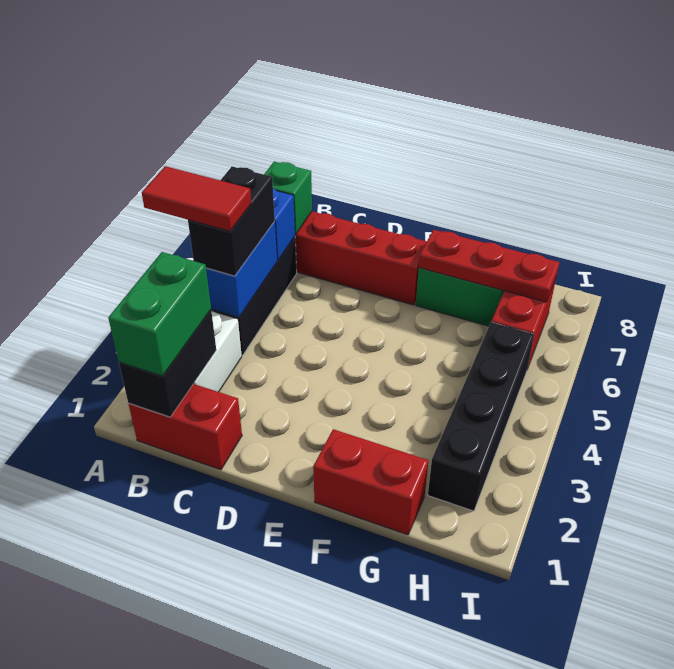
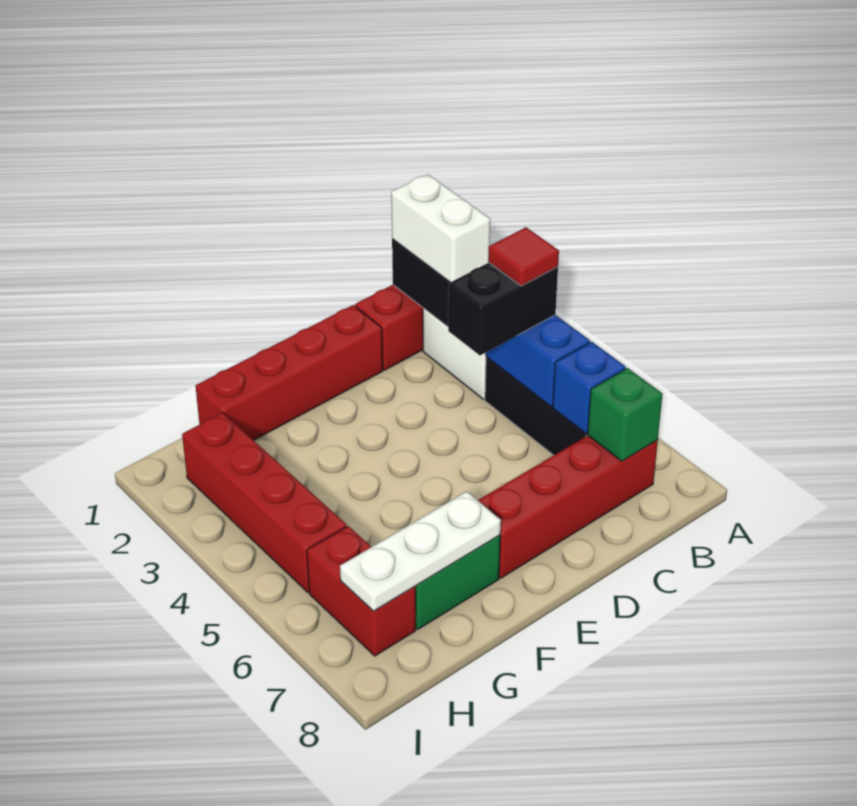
red tile A4:B4 level 4 -> red tile B4 level 4
green brick B1:B2 level 3 -> white brick B1:B2 level 3
black brick B4:B5 level 3 -> black brick B4:C4 level 3
red brick F1:G1 level 1 -> red brick D1:G1 level 1
red plate F7:H7 level 2 -> white plate F7:H7 level 2
black brick H2:H5 level 1 -> red brick H2:H5 level 1

